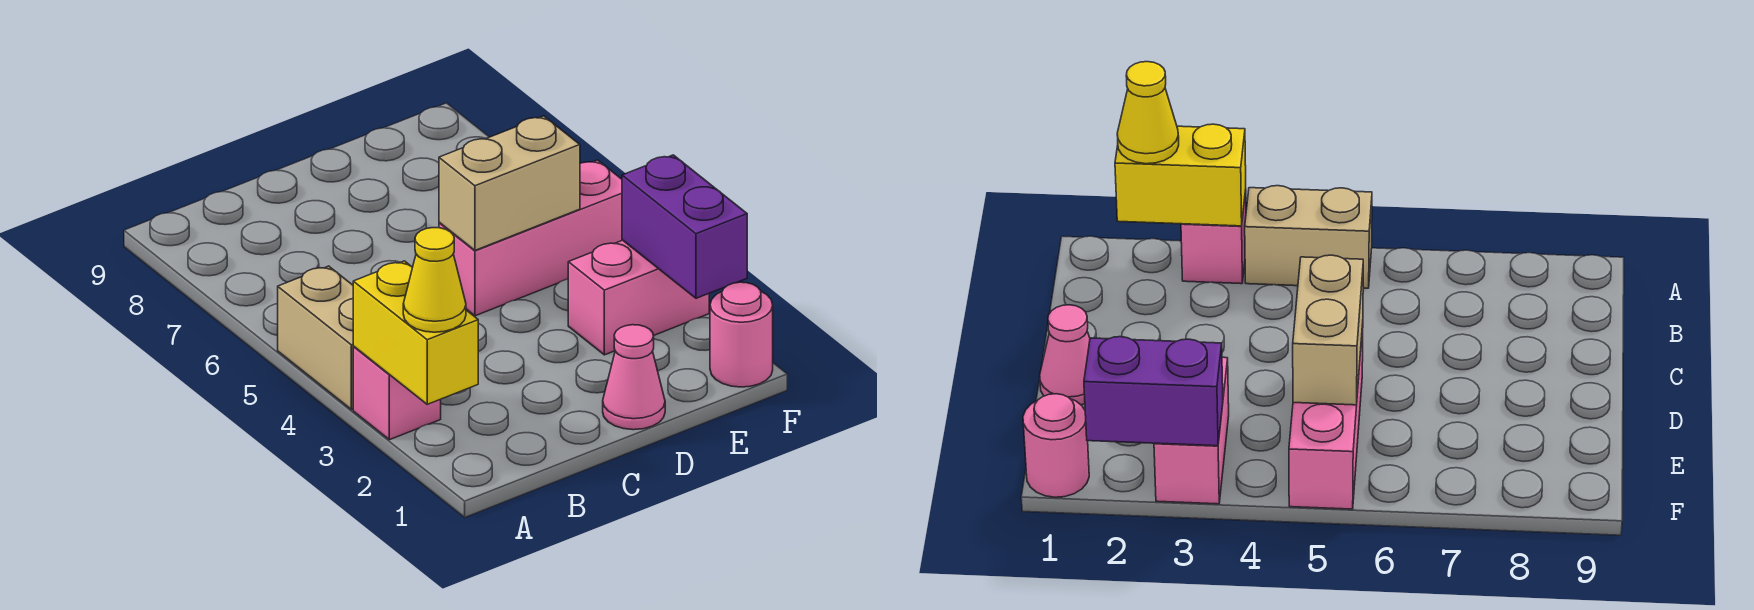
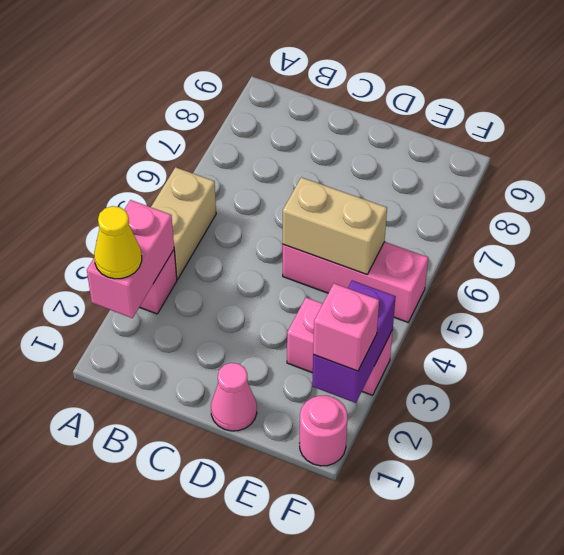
yellow brick A2:A3 level 2 -> pink brick A2:A3 level 2
none -> pink brick F2 level 3

